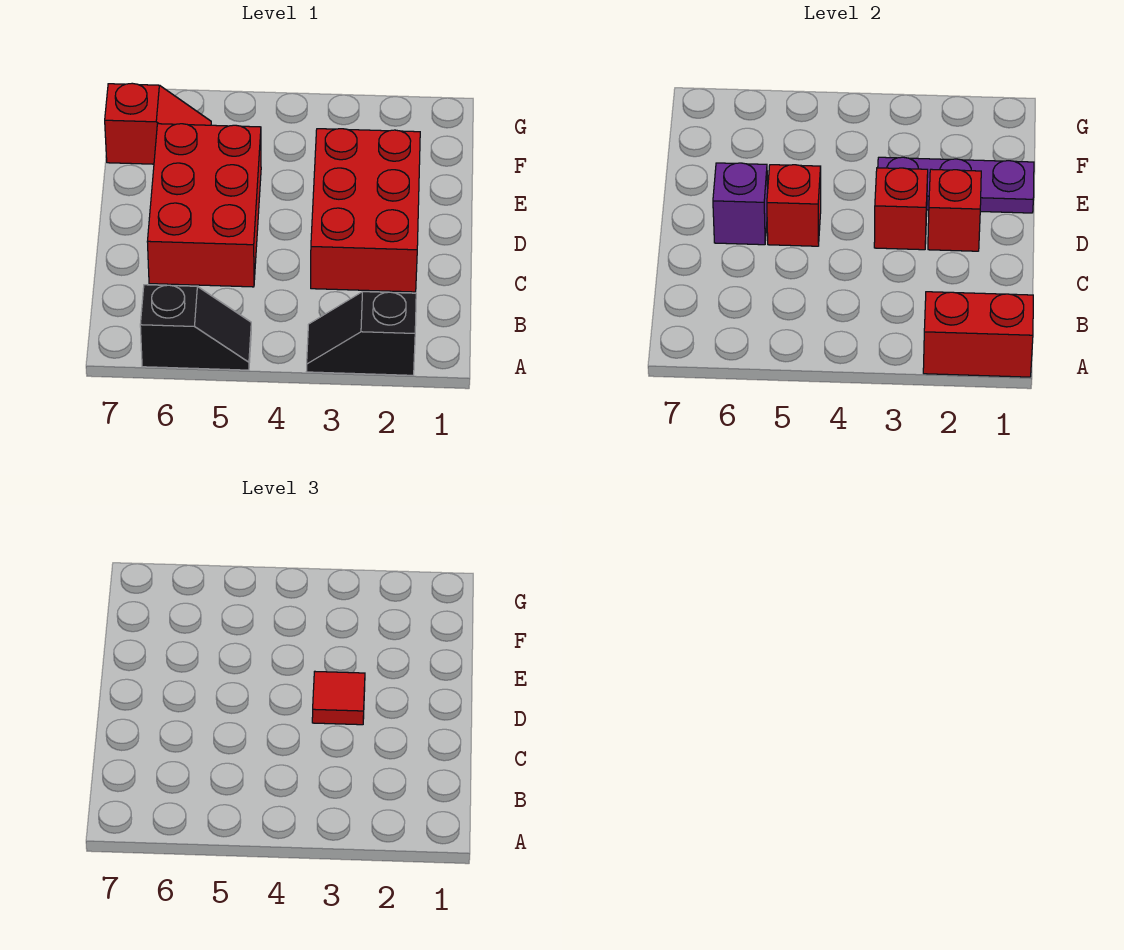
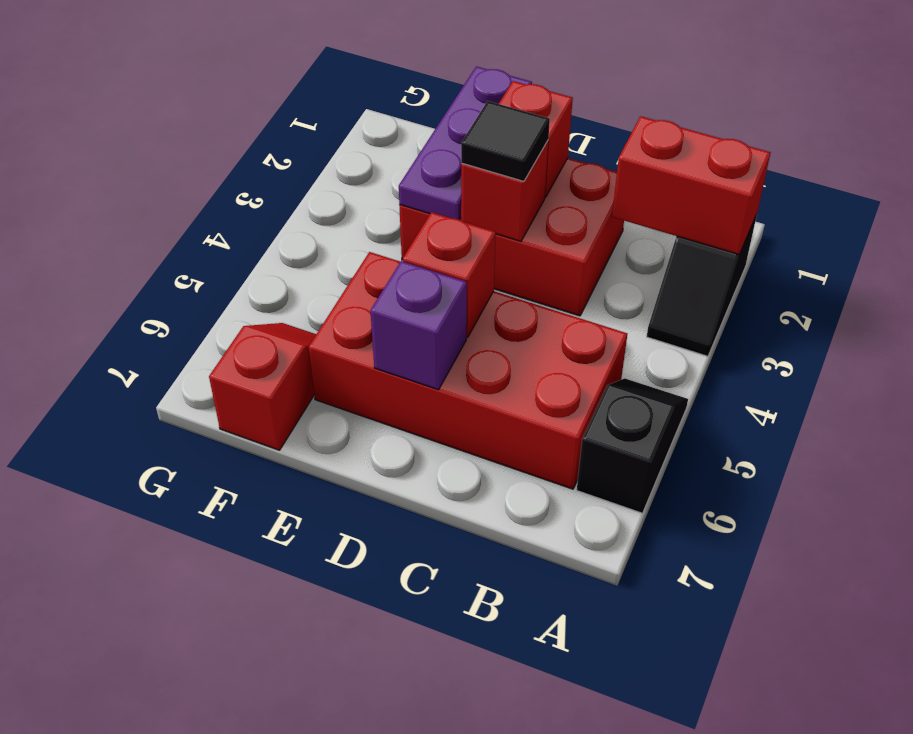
red brick A1:A2 level 2 -> red brick A2:B2 level 2
red brick C5:E6 level 1 -> red brick B5:E6 level 1
red tile D3 level 3 -> black tile D3 level 3

